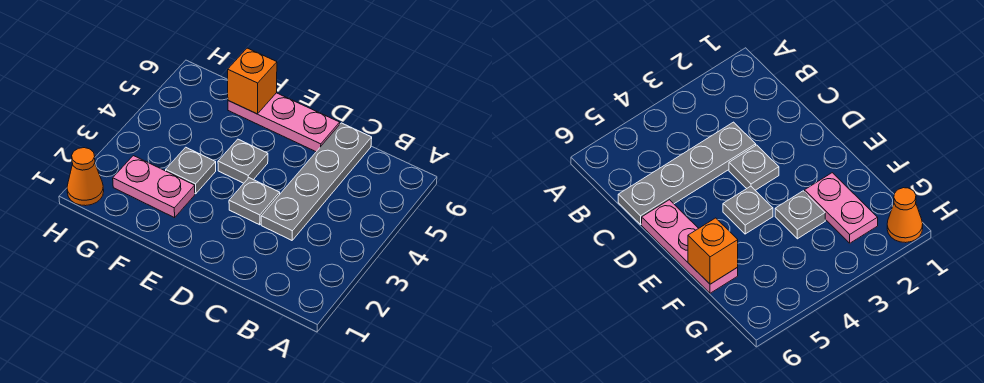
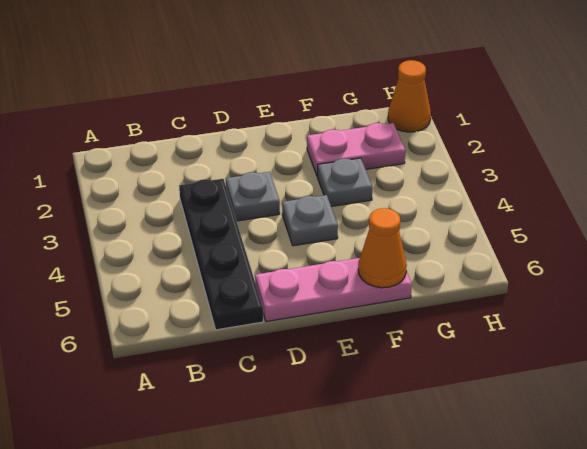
grey plate C3:C6 level 1 -> black plate C3:C6 level 1
orange brick F6 level 2 -> orange cone F6 level 2

